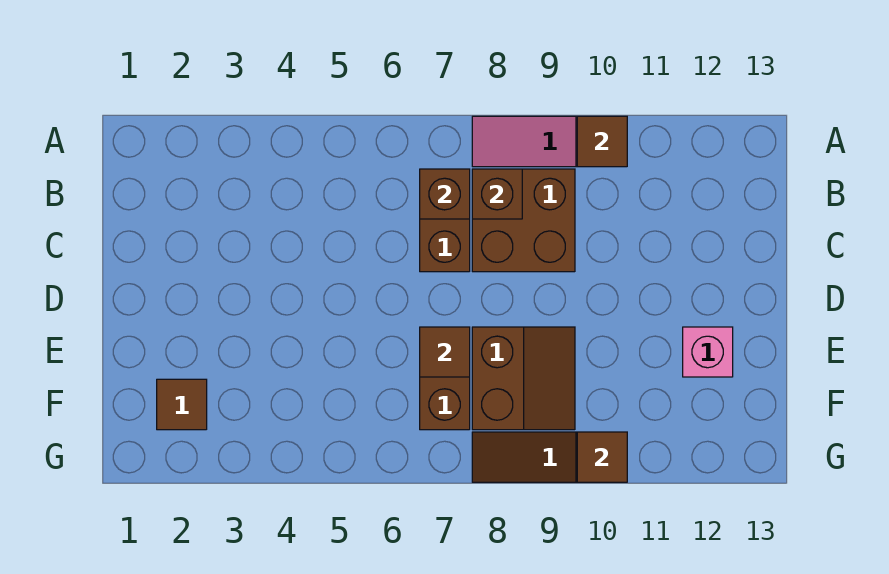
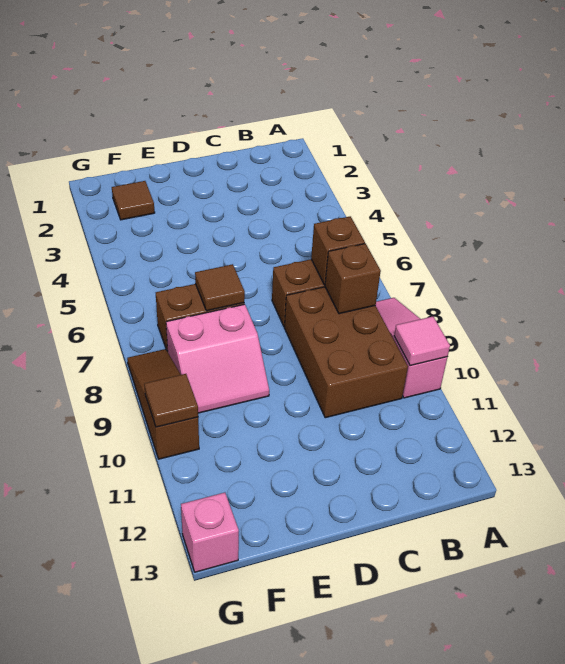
brown tile A10 level 2 -> pink tile A10 level 2
brown brick B8:C9 level 1 -> brown brick B8:C10 level 1
brown slope E8:F9 level 1 top 8 -> pink slope E8:F9 level 1 top 8
pink brick E12 level 1 -> pink brick G13 level 1

